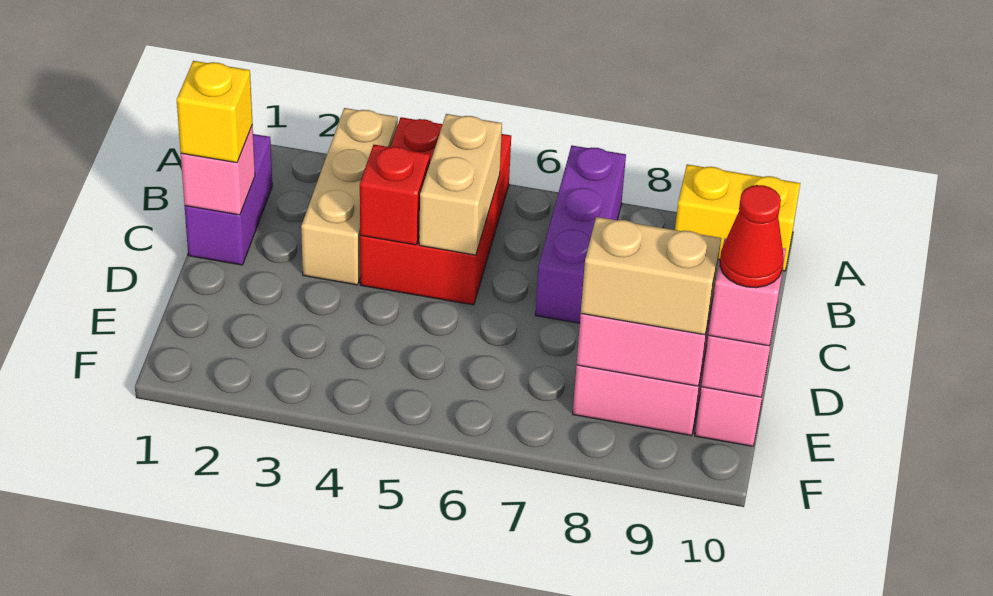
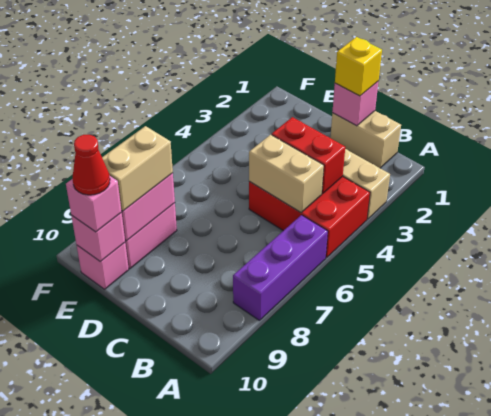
purple brick A7:C7 level 1 -> purple brick A6:A8 level 1
yellow brick A9:A10 level 1 -> none
purple brick B1:C1 level 1 -> tan brick B1:C1 level 1
red brick C4 level 2 -> red brick B4:C4 level 2

